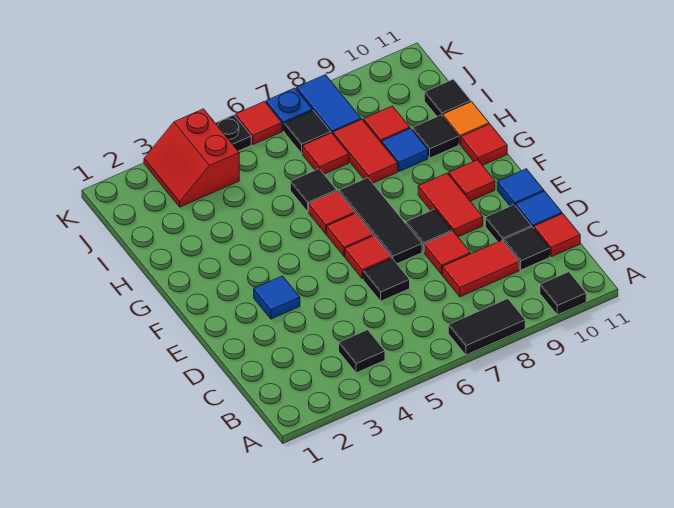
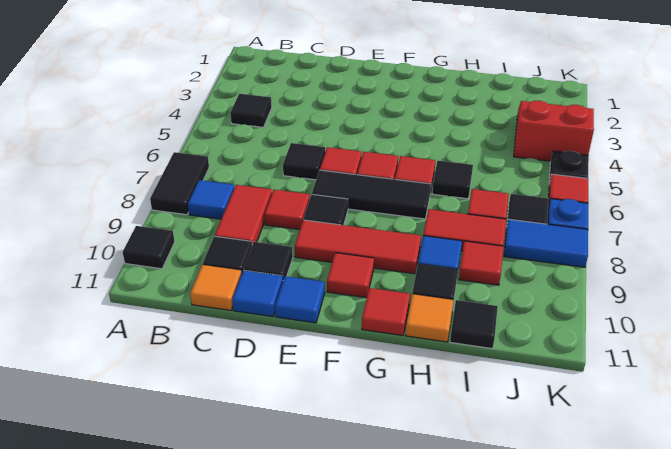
red tile C11 level 1 -> orange tile C11 level 1
blue tile E3 level 1 -> blue tile B8 level 1
red tile E9:F9 level 1 -> red tile E9:G9 level 1

